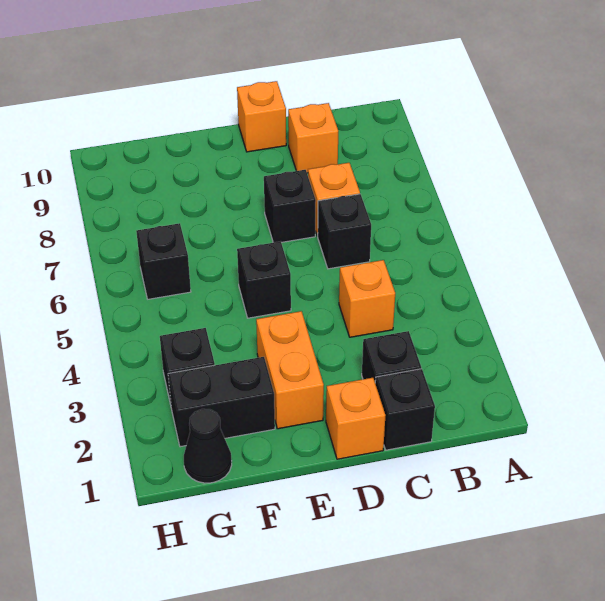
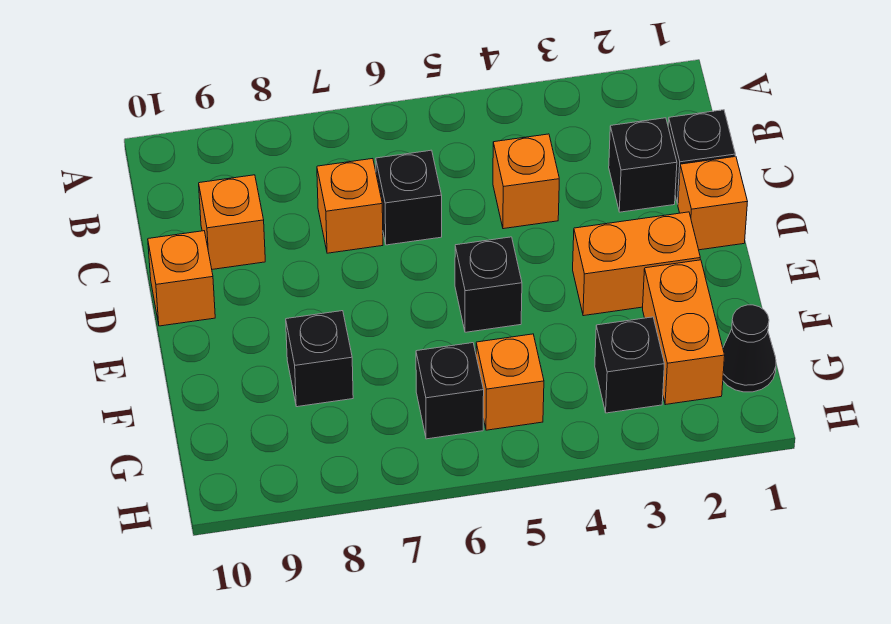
black brick D7 level 1 -> black brick F8 level 1
black brick F2:G2 level 1 -> orange brick F2:G2 level 1
none -> orange brick G5 level 1

